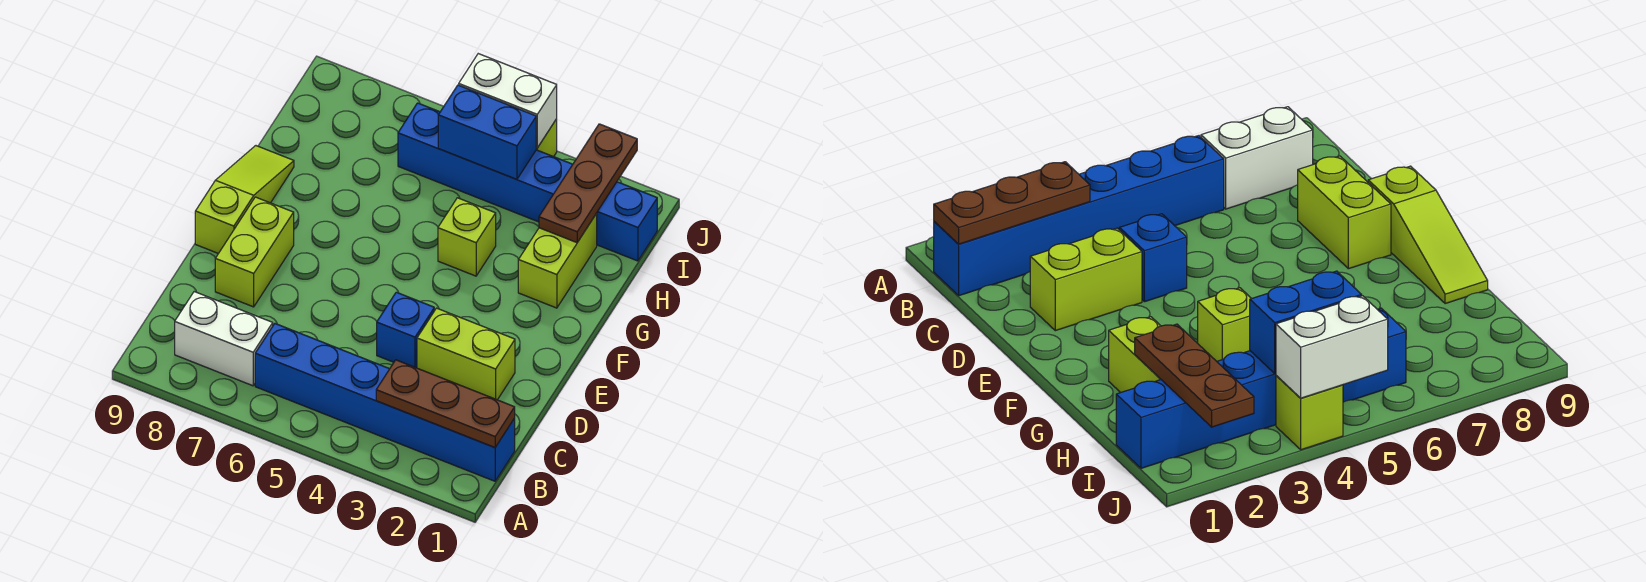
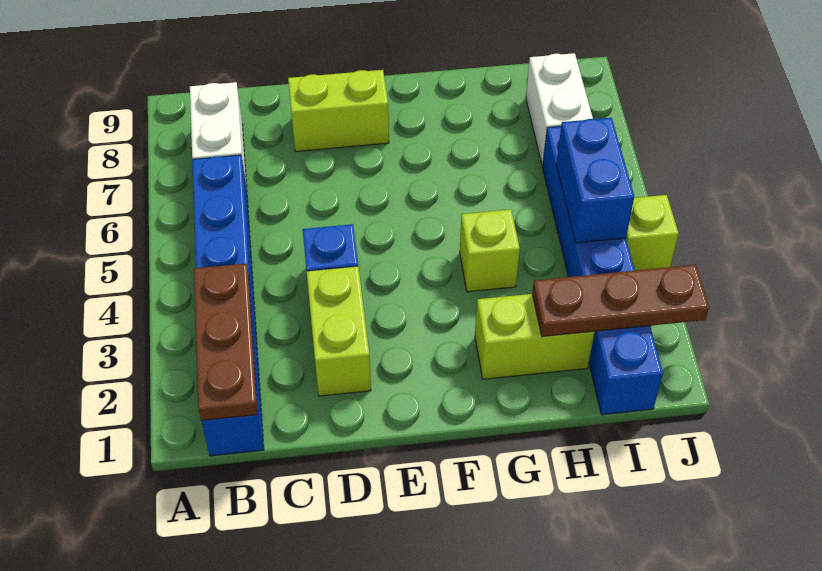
lime slope E9:G9 level 1 top E -> none
white brick J4:J5 level 2 -> white brick I7:I8 level 1

